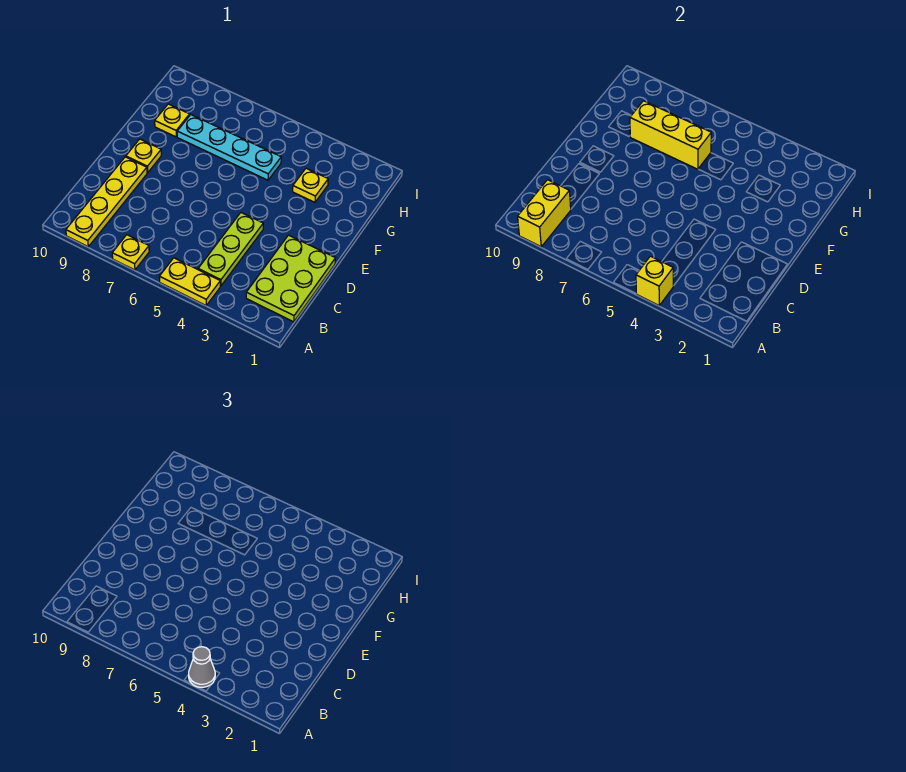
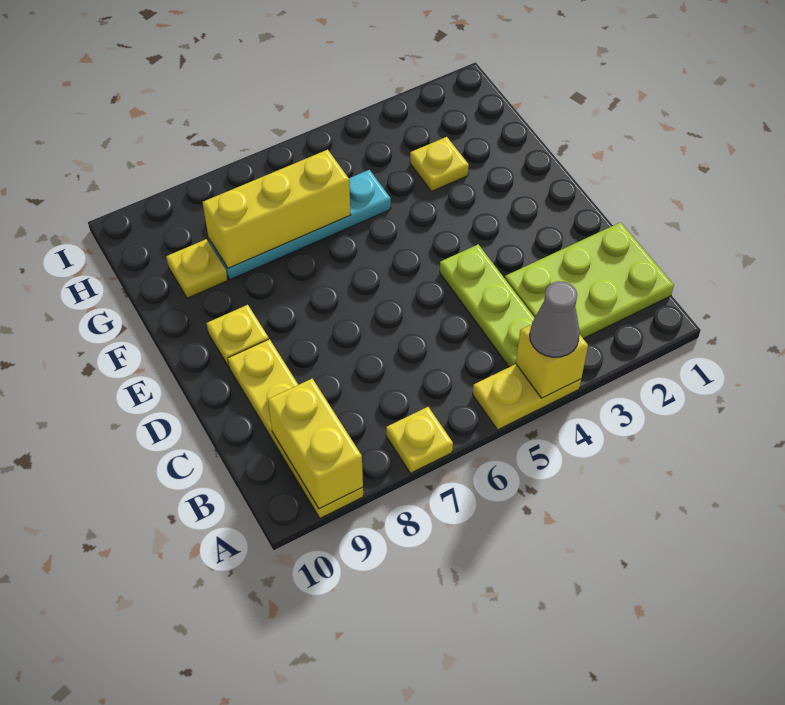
lime plate B1:D2 level 1 -> lime plate B1:C3 level 1

